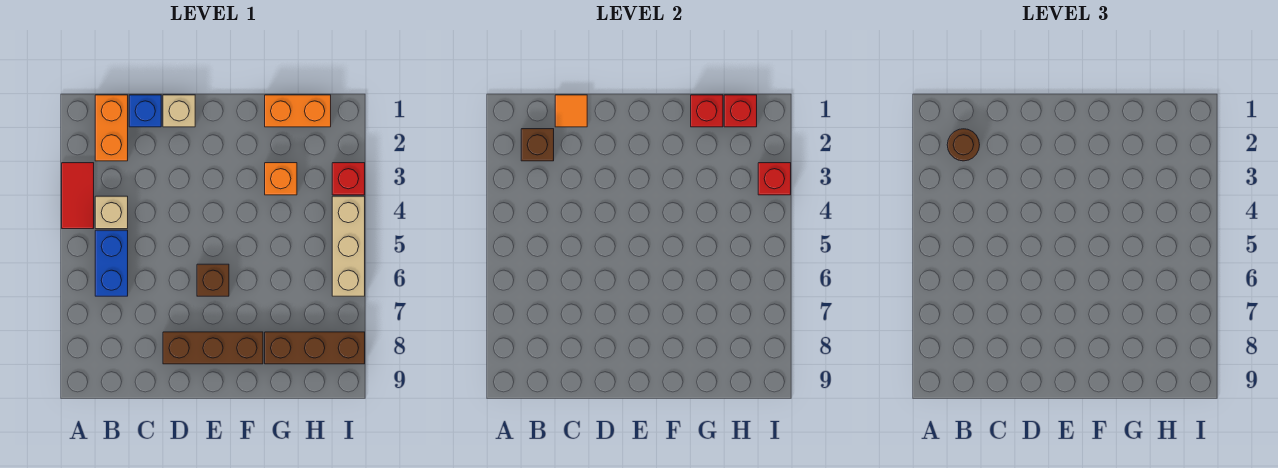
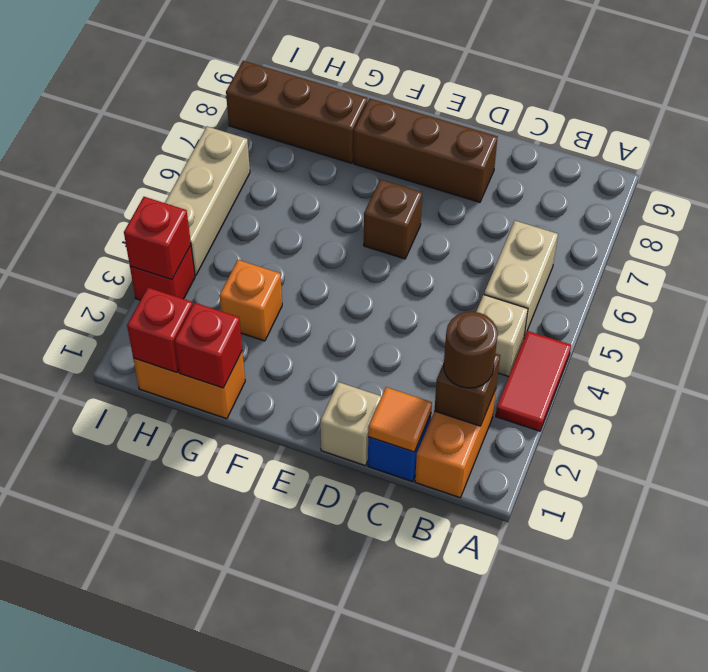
blue brick B5:B6 level 1 -> tan brick B5:B6 level 1

